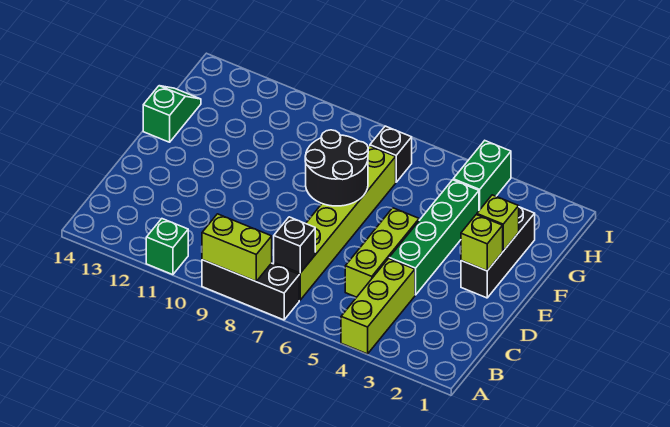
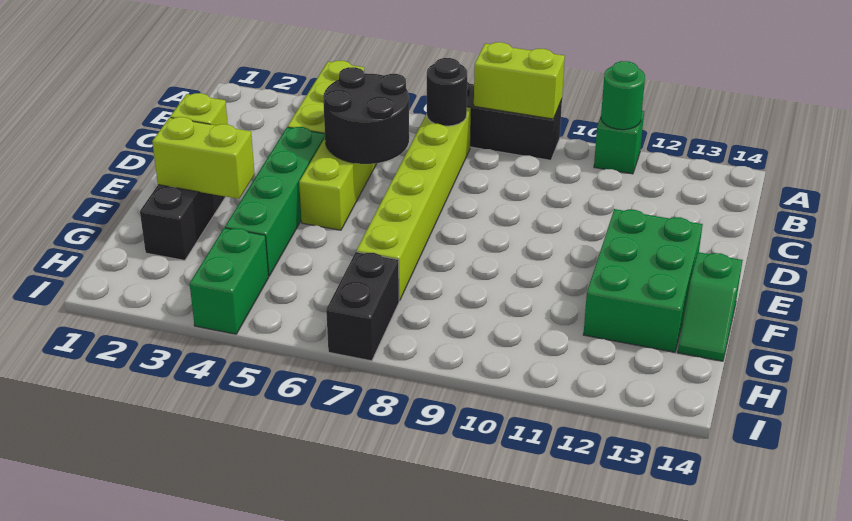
none -> green round brick A11 level 2
black brick B7 level 2 -> black round brick B7 level 2
black round brick E7:F8 level 2 -> black round brick C5:D6 level 2
none -> green brick E12:G13 level 1
lime brick F2 level 2 -> lime brick F2:F3 level 2
black brick H7 level 1 -> black brick H7:I7 level 1

